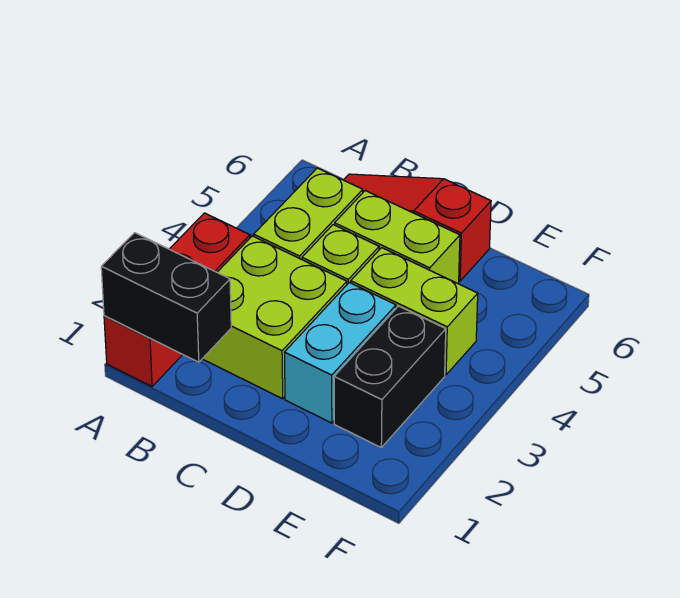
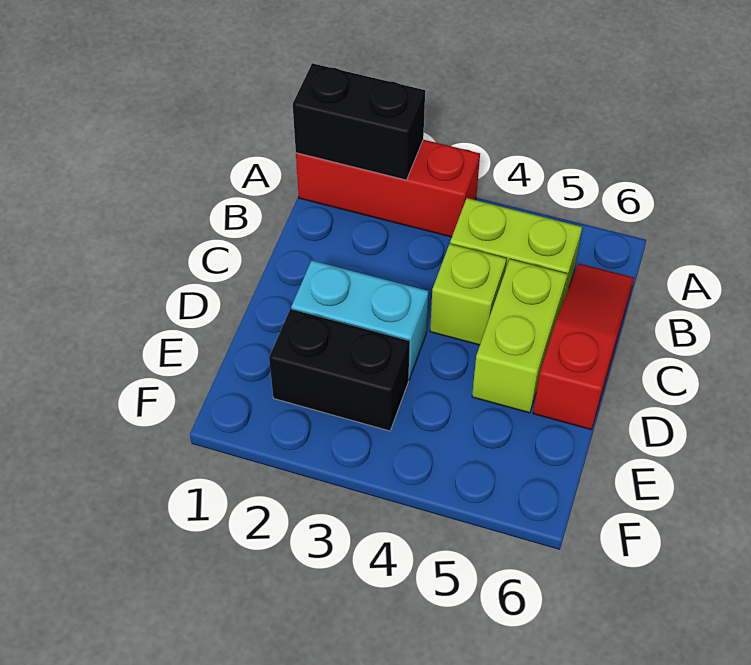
black brick A1:B1 level 2 -> black brick A1:A2 level 2
lime brick B2:C3 level 1 -> none
lime brick D4:E4 level 1 -> none

